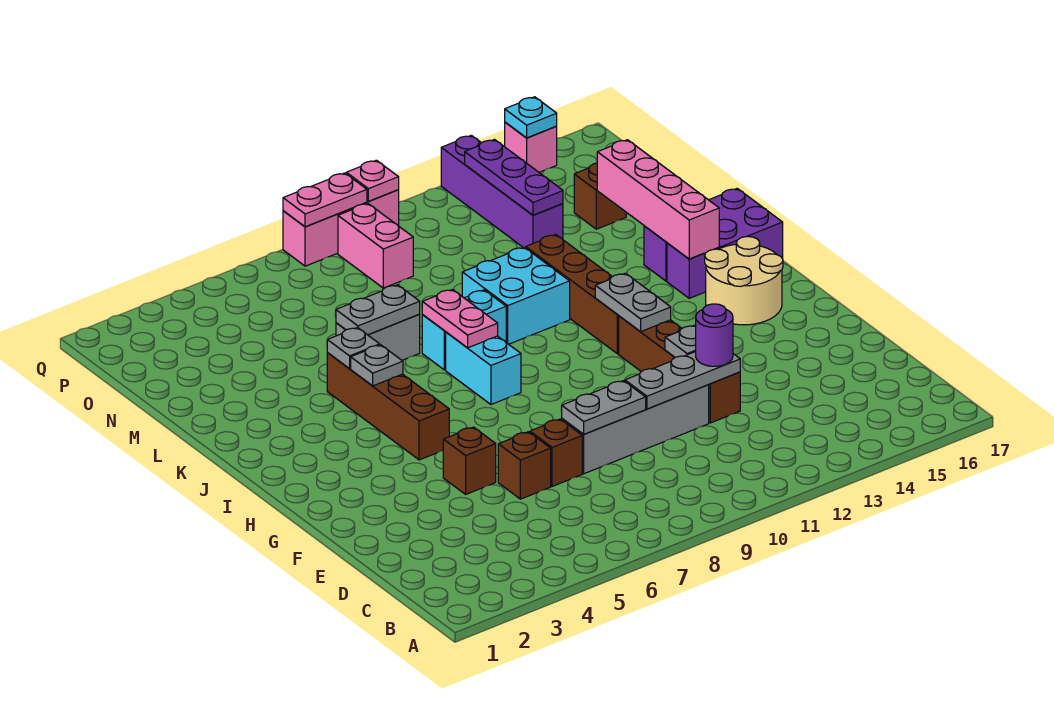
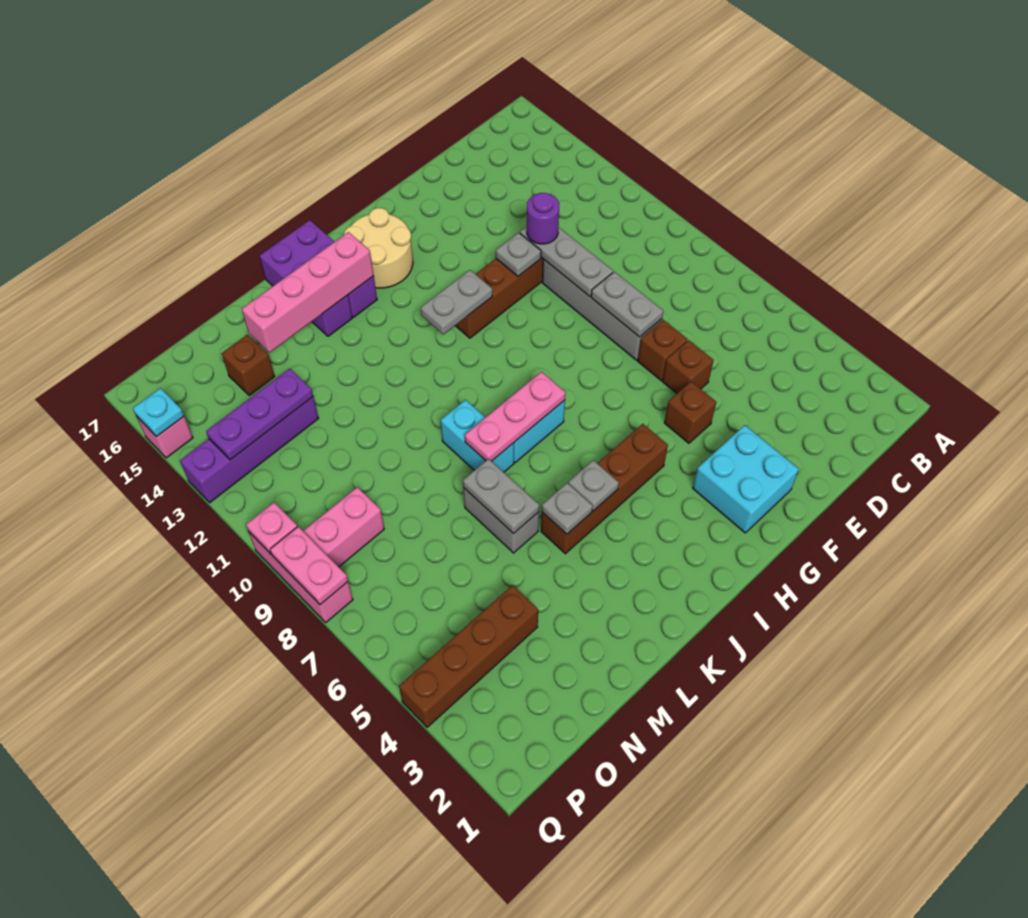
brown brick I12:L12 level 1 -> brown brick N4:Q4 level 1
pink plate J8:K8 level 2 -> pink plate I8:K8 level 2
cyan brick K10:L11 level 1 -> cyan brick F2:G3 level 1

